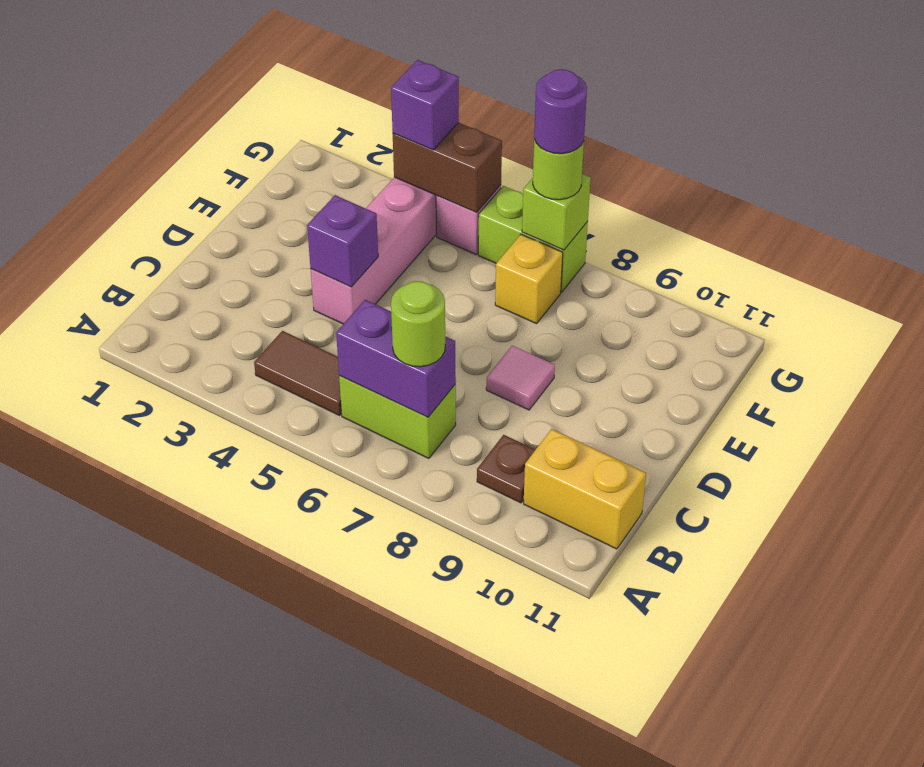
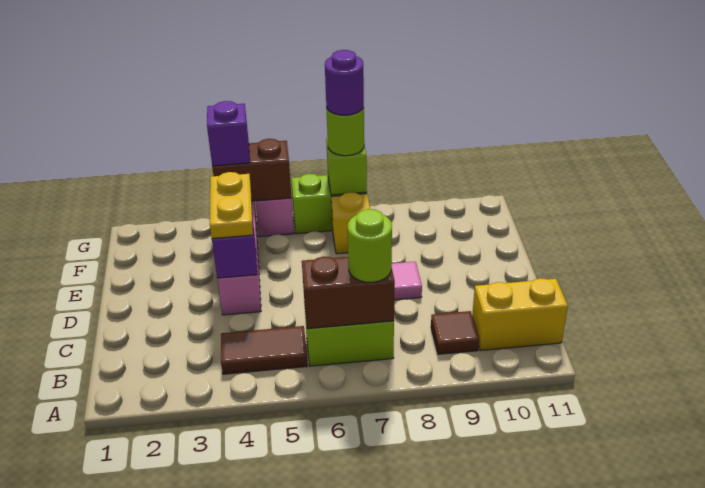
purple brick B6:B7 level 2 -> brown brick B6:B7 level 2
brown plate B9 level 1 -> brown tile B9 level 1
none -> yellow plate D4:E4 level 3

